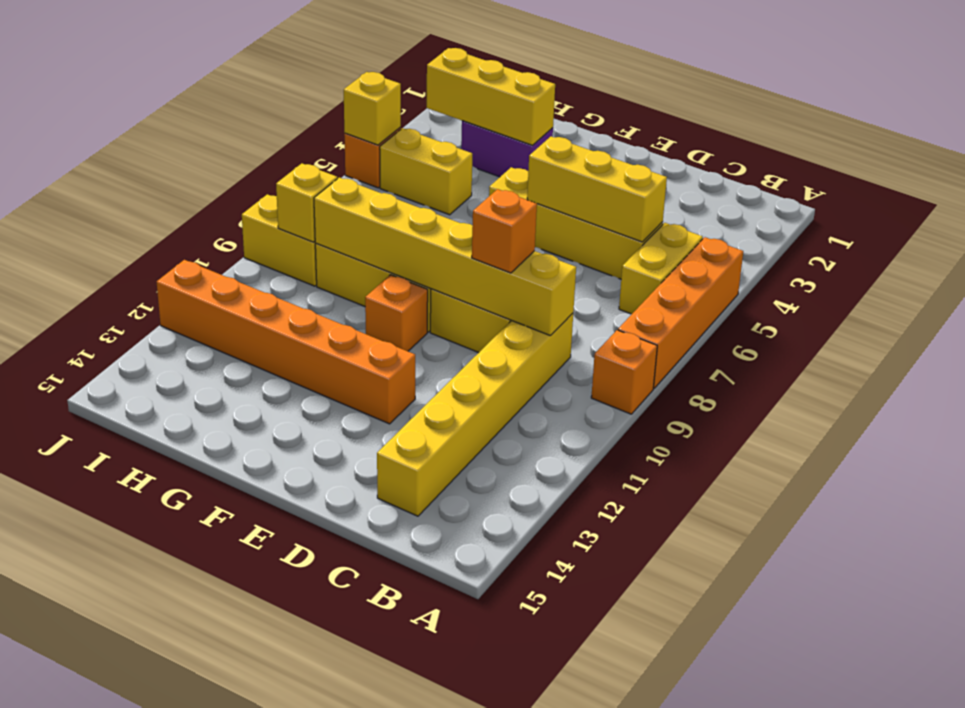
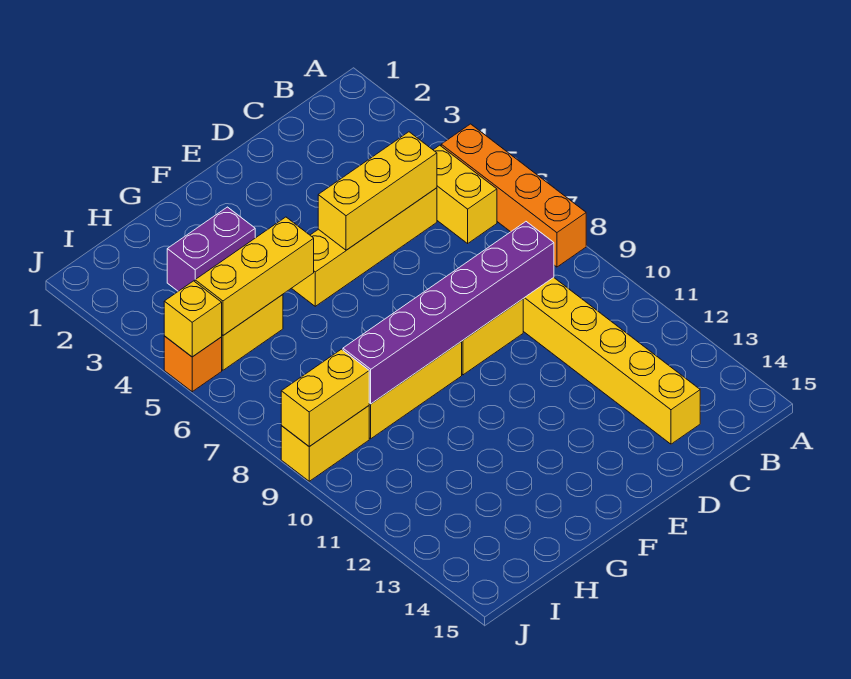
orange brick A9 level 1 -> none
yellow brick C9:H9 level 2 -> purple brick C9:H9 level 2
orange brick D9 level 3 -> none
orange brick E12:J12 level 1 -> none
orange brick F10 level 1 -> none
yellow brick G3:I3 level 2 -> yellow brick G5:I5 level 2
yellow brick I9 level 2 -> yellow brick I9:J9 level 2

